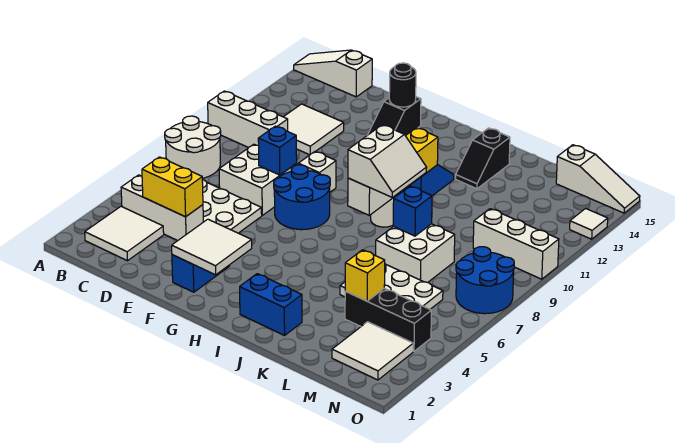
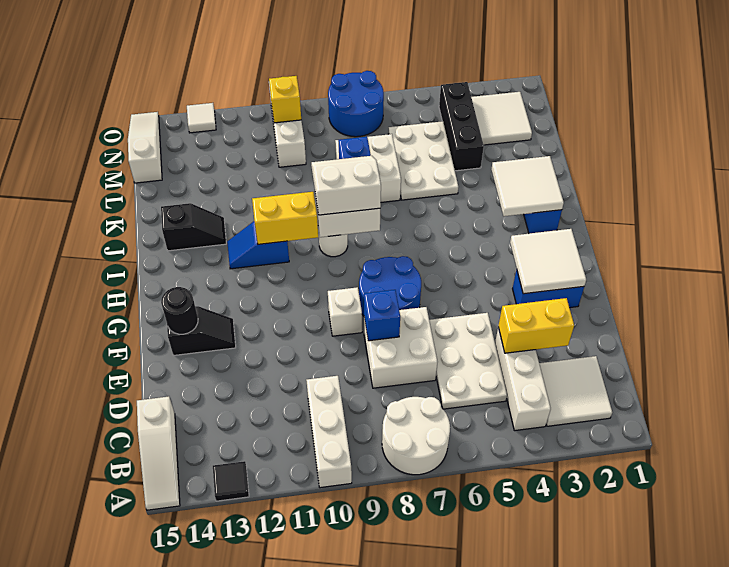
none -> black tile A13 level 1
yellow brick C4:D4 level 2 -> yellow brick D3:D4 level 2
white tile C11:D12 level 1 -> white tile I2:J3 level 2
yellow brick L4 level 2 -> yellow brick N10 level 2

